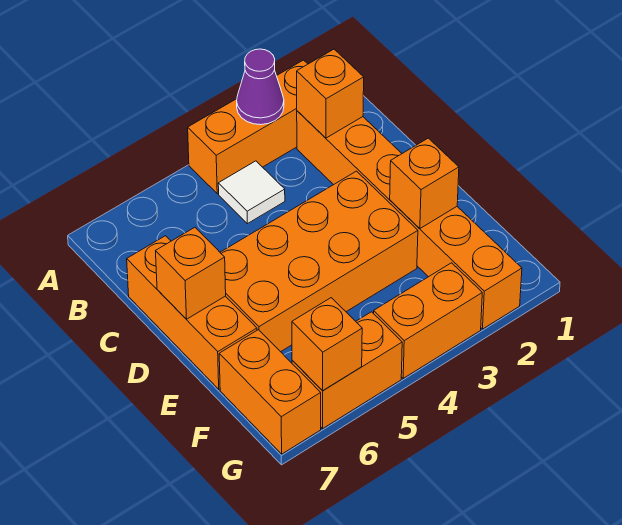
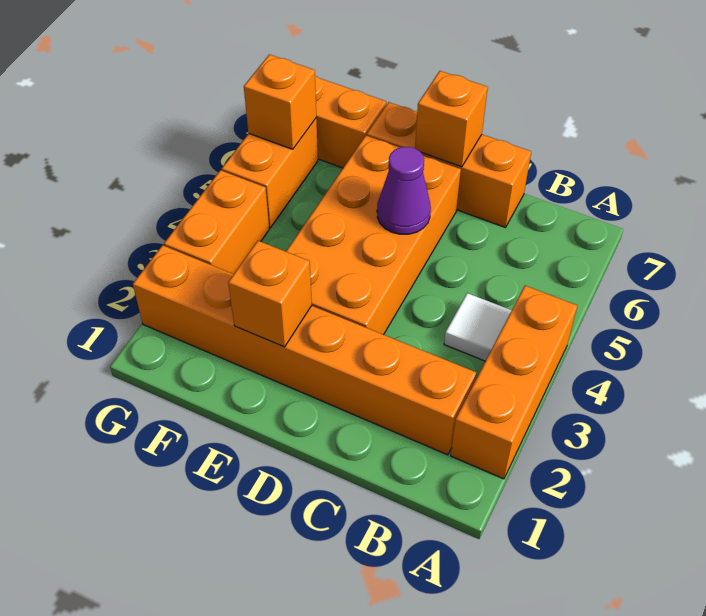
purple cone A3 level 2 -> purple cone D5 level 2
orange brick B2 level 2 -> none

